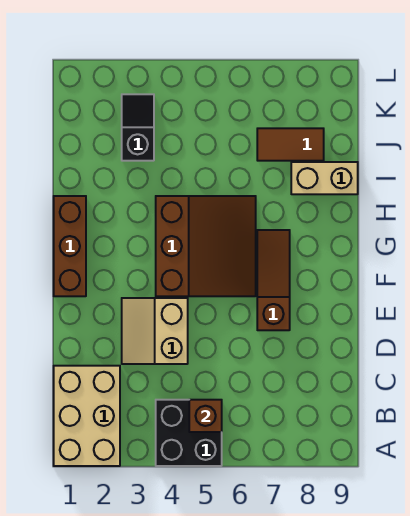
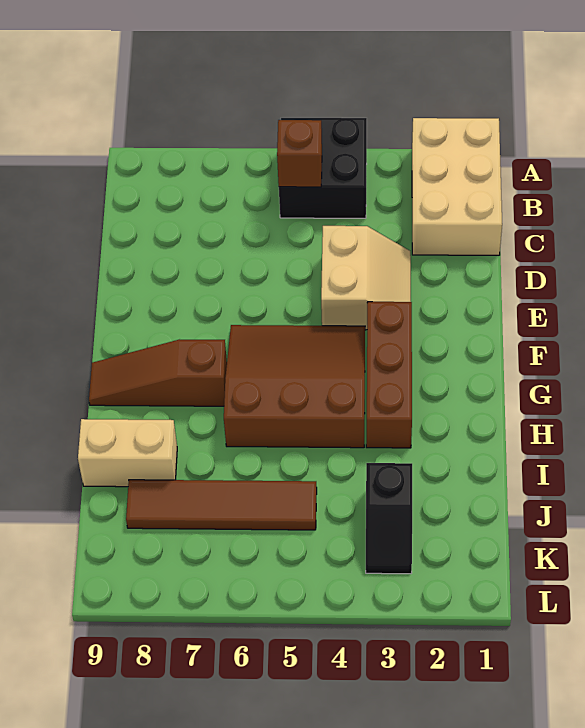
brown slope E7:G7 level 1 top E -> brown slope G7:G9 level 1 top 7
brown brick F1:H1 level 1 -> brown brick F3:H3 level 1
brown slope F4:H6 level 1 top 4 -> brown slope F4:H6 level 1 top H
brown tile J7:J8 level 1 -> brown tile J5:J8 level 1

